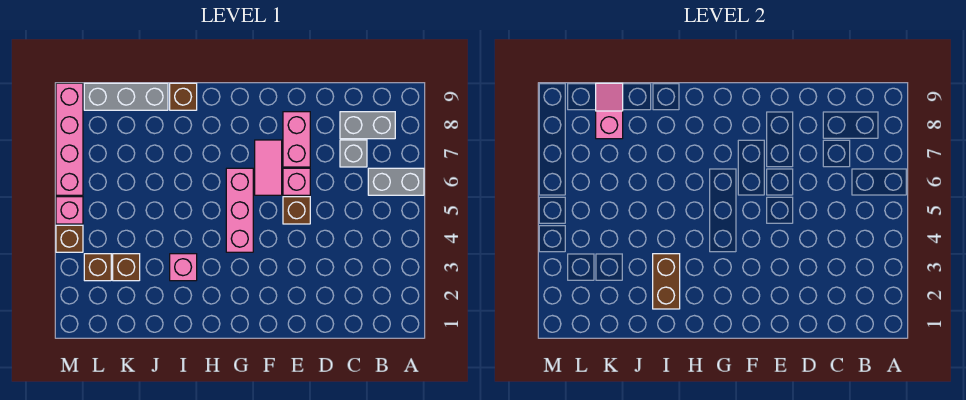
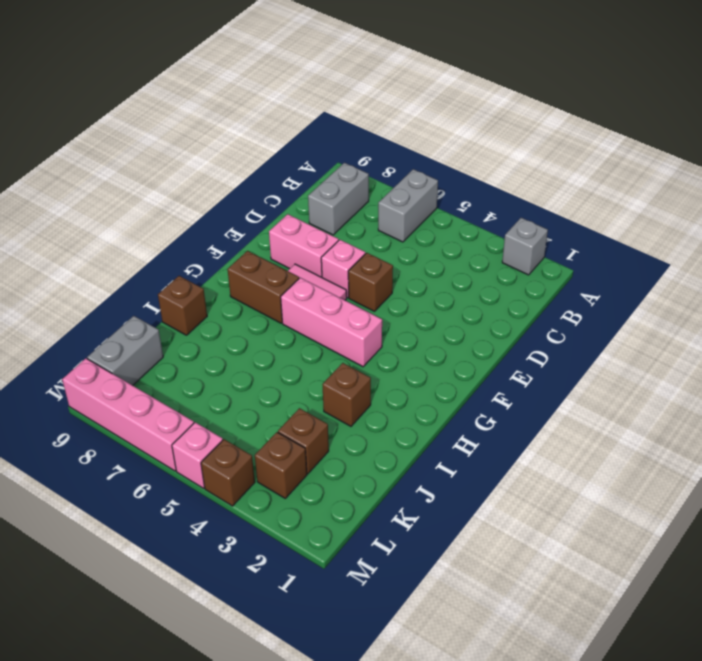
grey brick C7 level 1 -> grey brick A2 level 1
brown brick I2:I3 level 2 -> brown brick G7:G8 level 1
pink brick I3 level 1 -> brown brick I3 level 1
grey brick J9:L9 level 1 -> grey brick K9:L9 level 1
pink slope K8:K9 level 2 top 8 -> none

